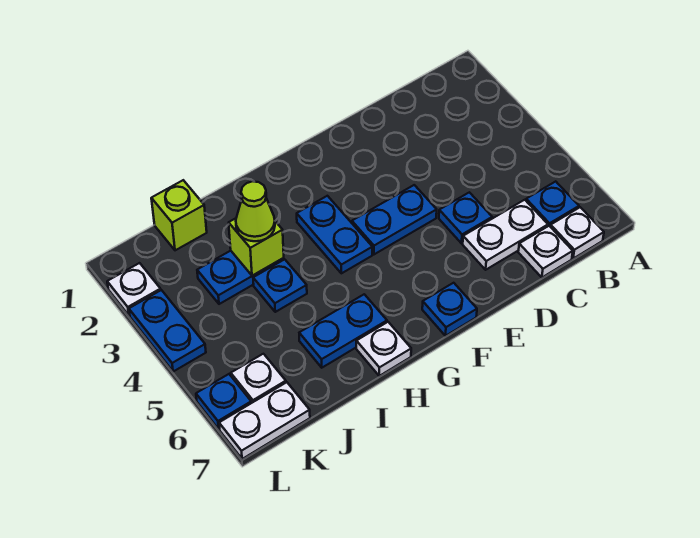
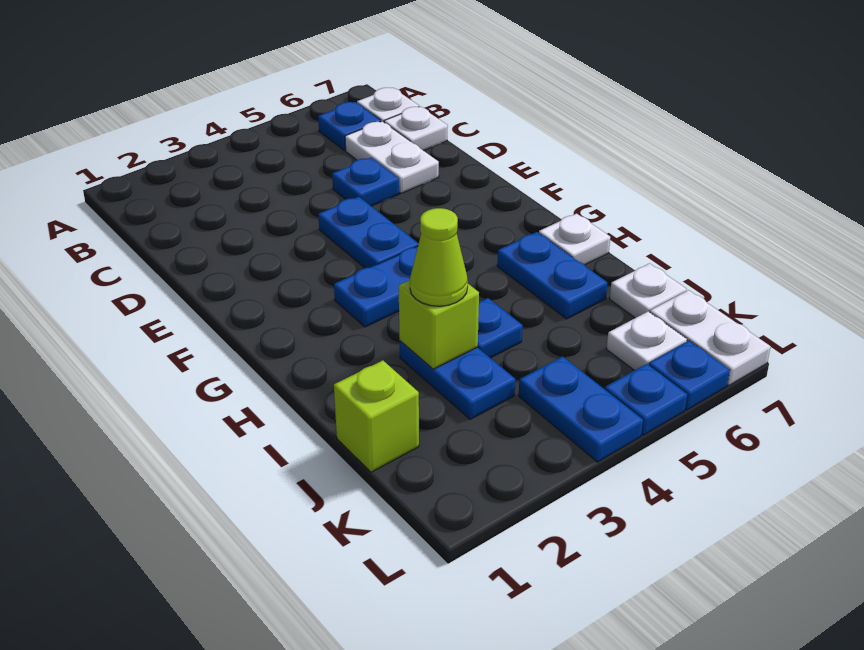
blue plate F7 level 1 -> blue plate L5 level 1
white plate L2 level 1 -> white plate J7 level 1
blue plate L3:L4 level 1 -> blue plate K4:L4 level 1

